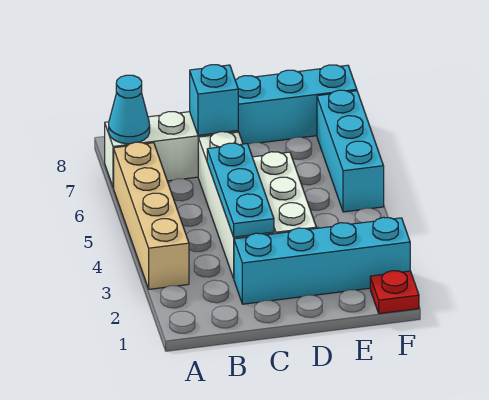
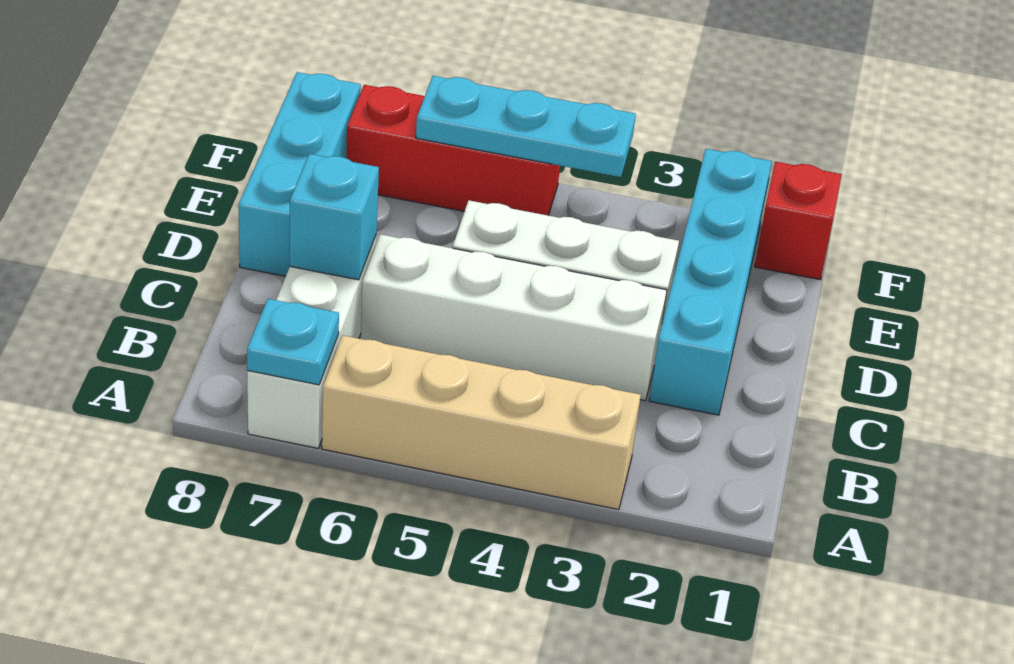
cyan cone A7 level 2 -> cyan plate A7 level 2
cyan plate C3:C5 level 2 -> cyan plate F4:F6 level 2
red plate F1 level 1 -> red brick F1 level 1
cyan brick F5:F7 level 1 -> red brick F5:F7 level 1

